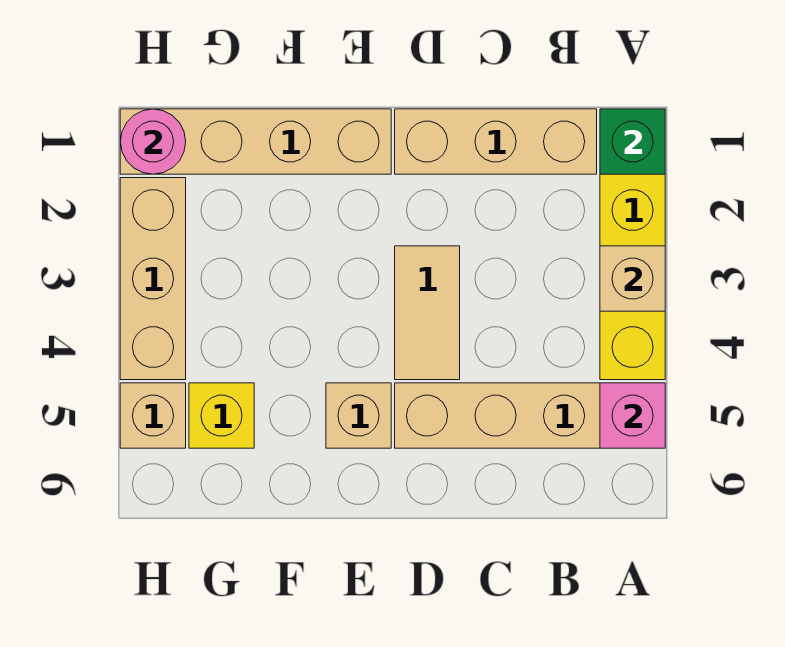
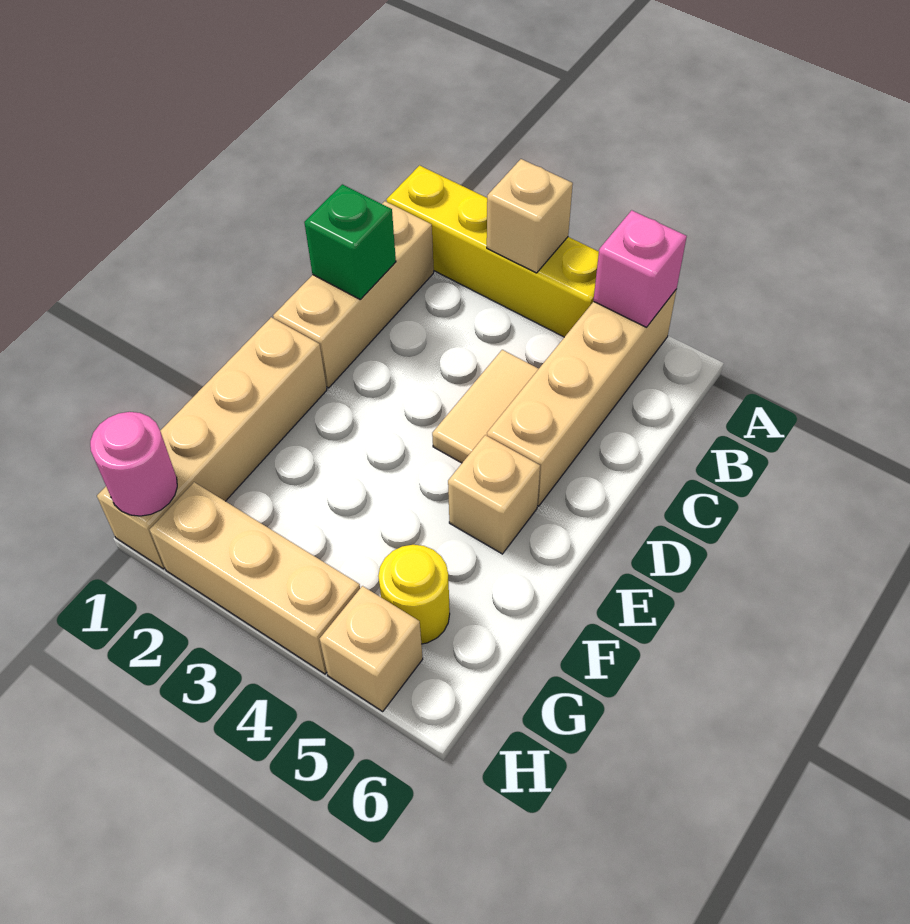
green brick A1 level 2 -> green brick C1 level 2
tan tile D3:D4 level 1 -> tan tile C4:D4 level 1
yellow brick G5 level 1 -> yellow round brick G5 level 1

